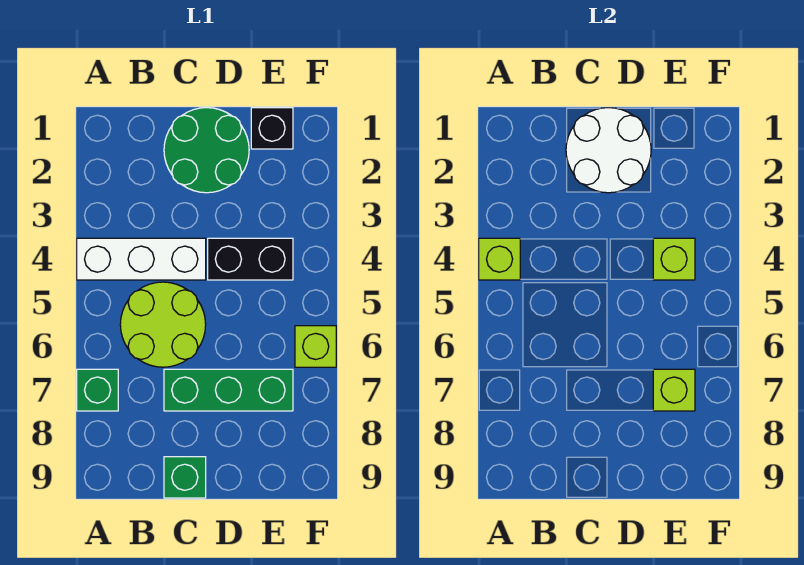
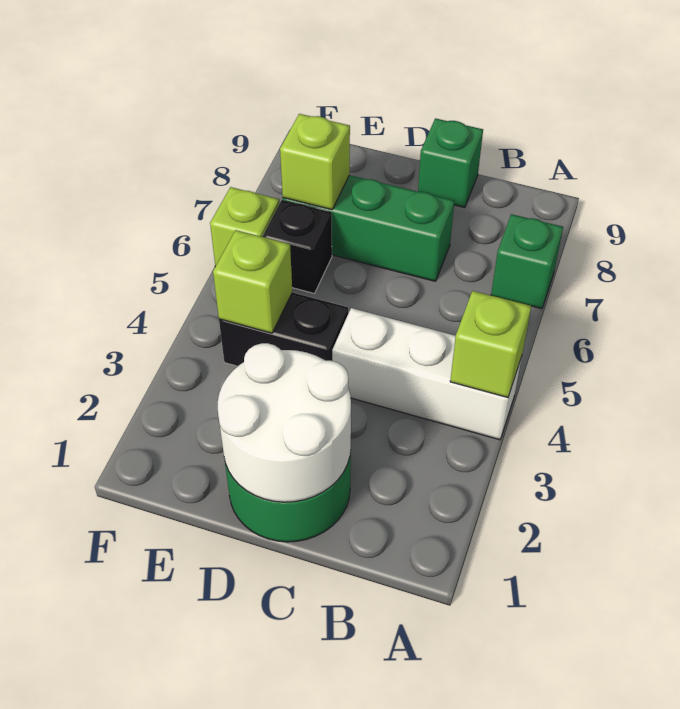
lime round brick B5:C6 level 1 -> none
black brick E1 level 1 -> black brick E6 level 1

